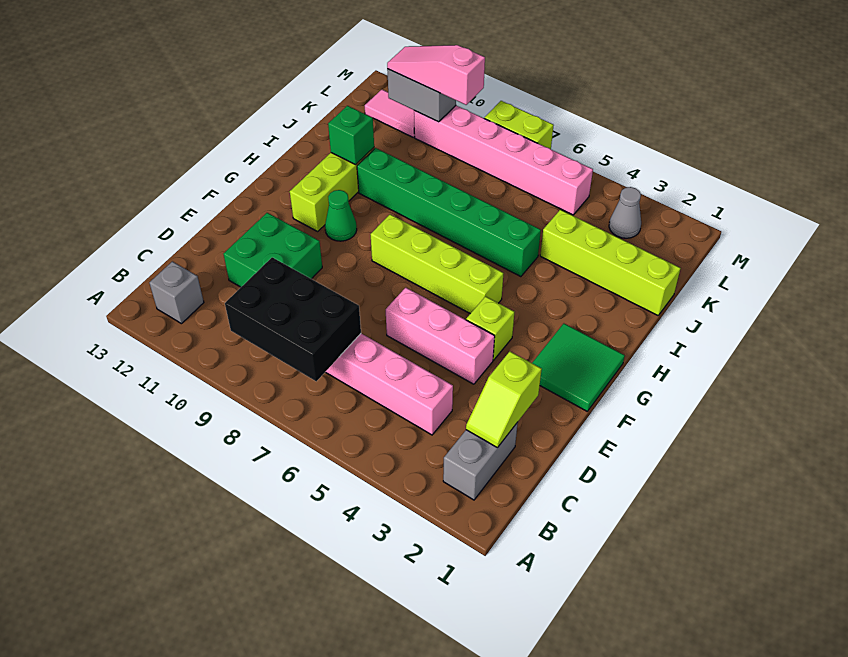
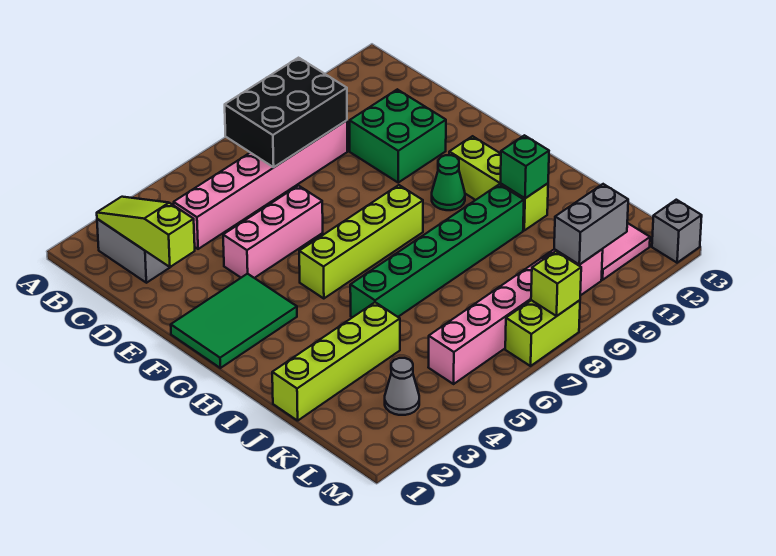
grey brick B12 level 1 -> grey brick M13 level 1
lime slope C2:D2 level 2 top D -> lime slope B2:D2 level 2 top D
green tile F1:G2 level 1 -> green tile F1:G3 level 1
lime brick F4 level 1 -> lime brick M8 level 2
pink slope L9:L11 level 3 top 9 -> none

